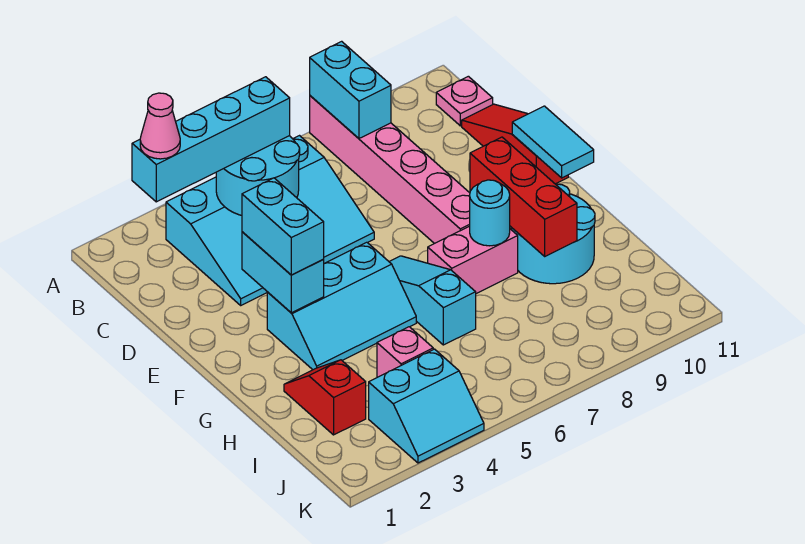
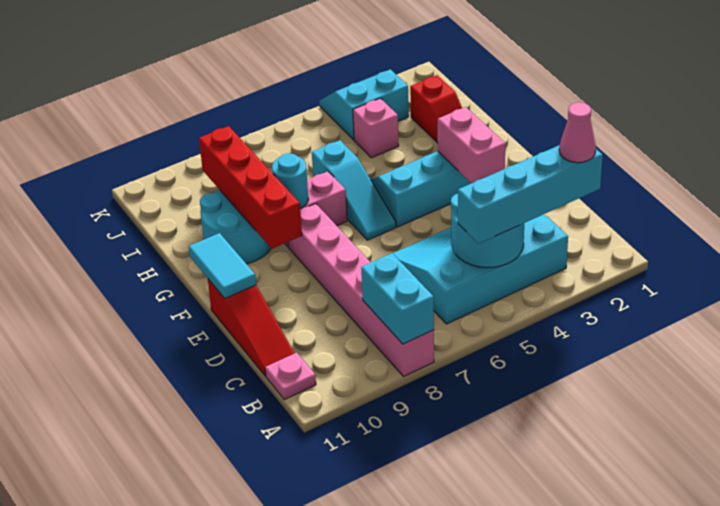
cyan brick E3:F3 level 2 -> pink brick E3:F3 level 2
cyan brick E3:F3 level 3 -> none
red brick F9:H9 level 2 -> red brick F9:I9 level 2

